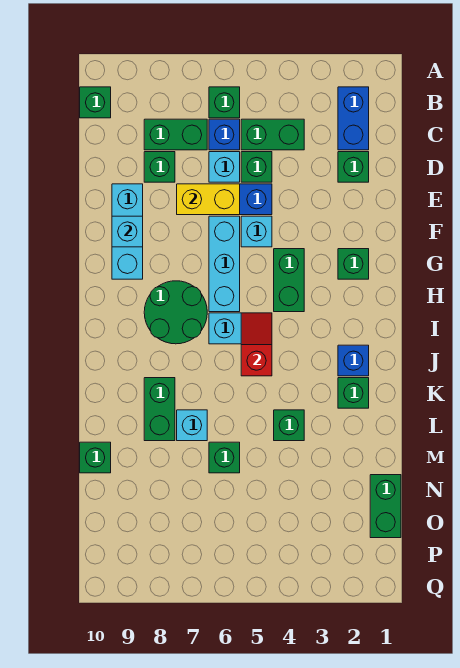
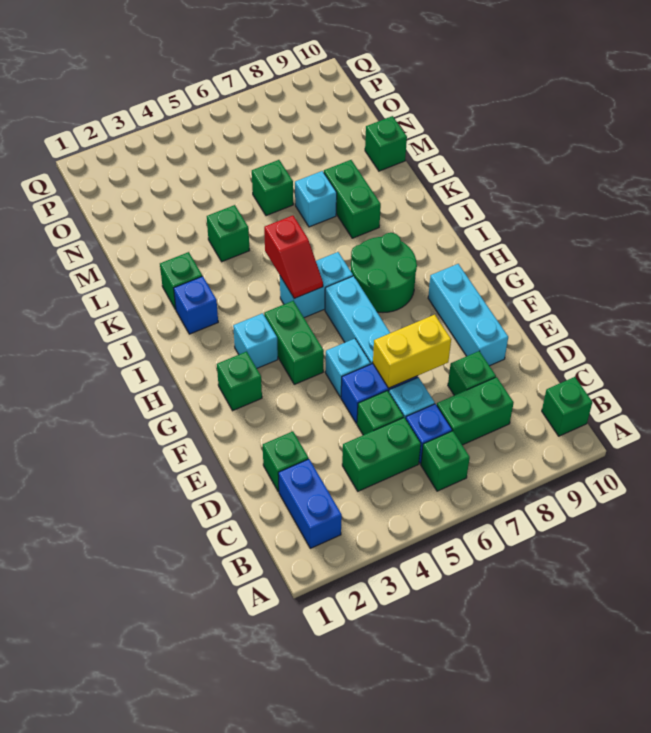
cyan brick F9 level 2 -> cyan brick H3 level 1
green brick N1:O1 level 1 -> none

